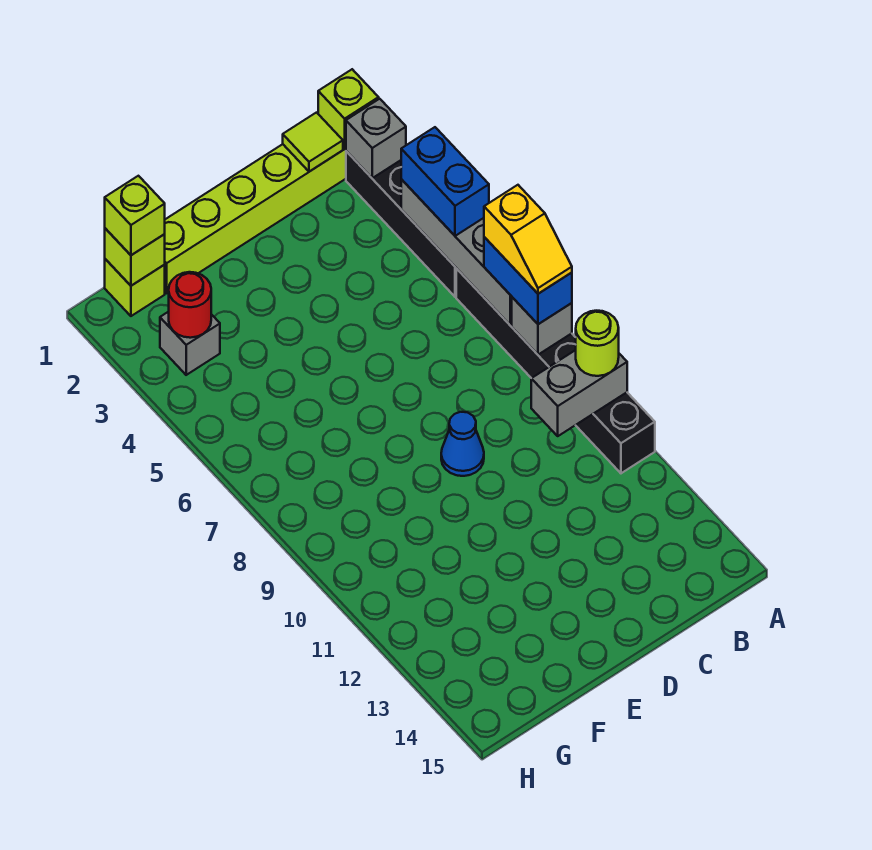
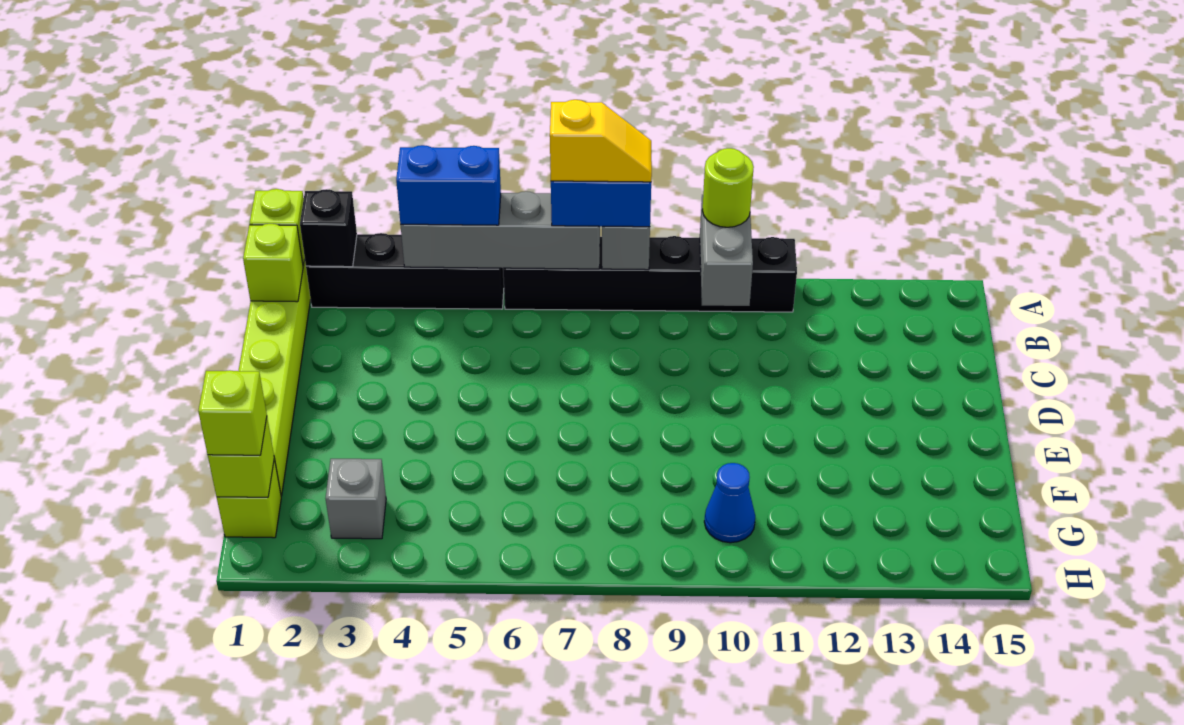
grey brick A2 level 2 -> black brick A2 level 2
lime tile B1 level 2 -> lime brick B1 level 2
blue cone D9 level 1 -> blue cone G10 level 1
red round brick G3 level 2 -> none

